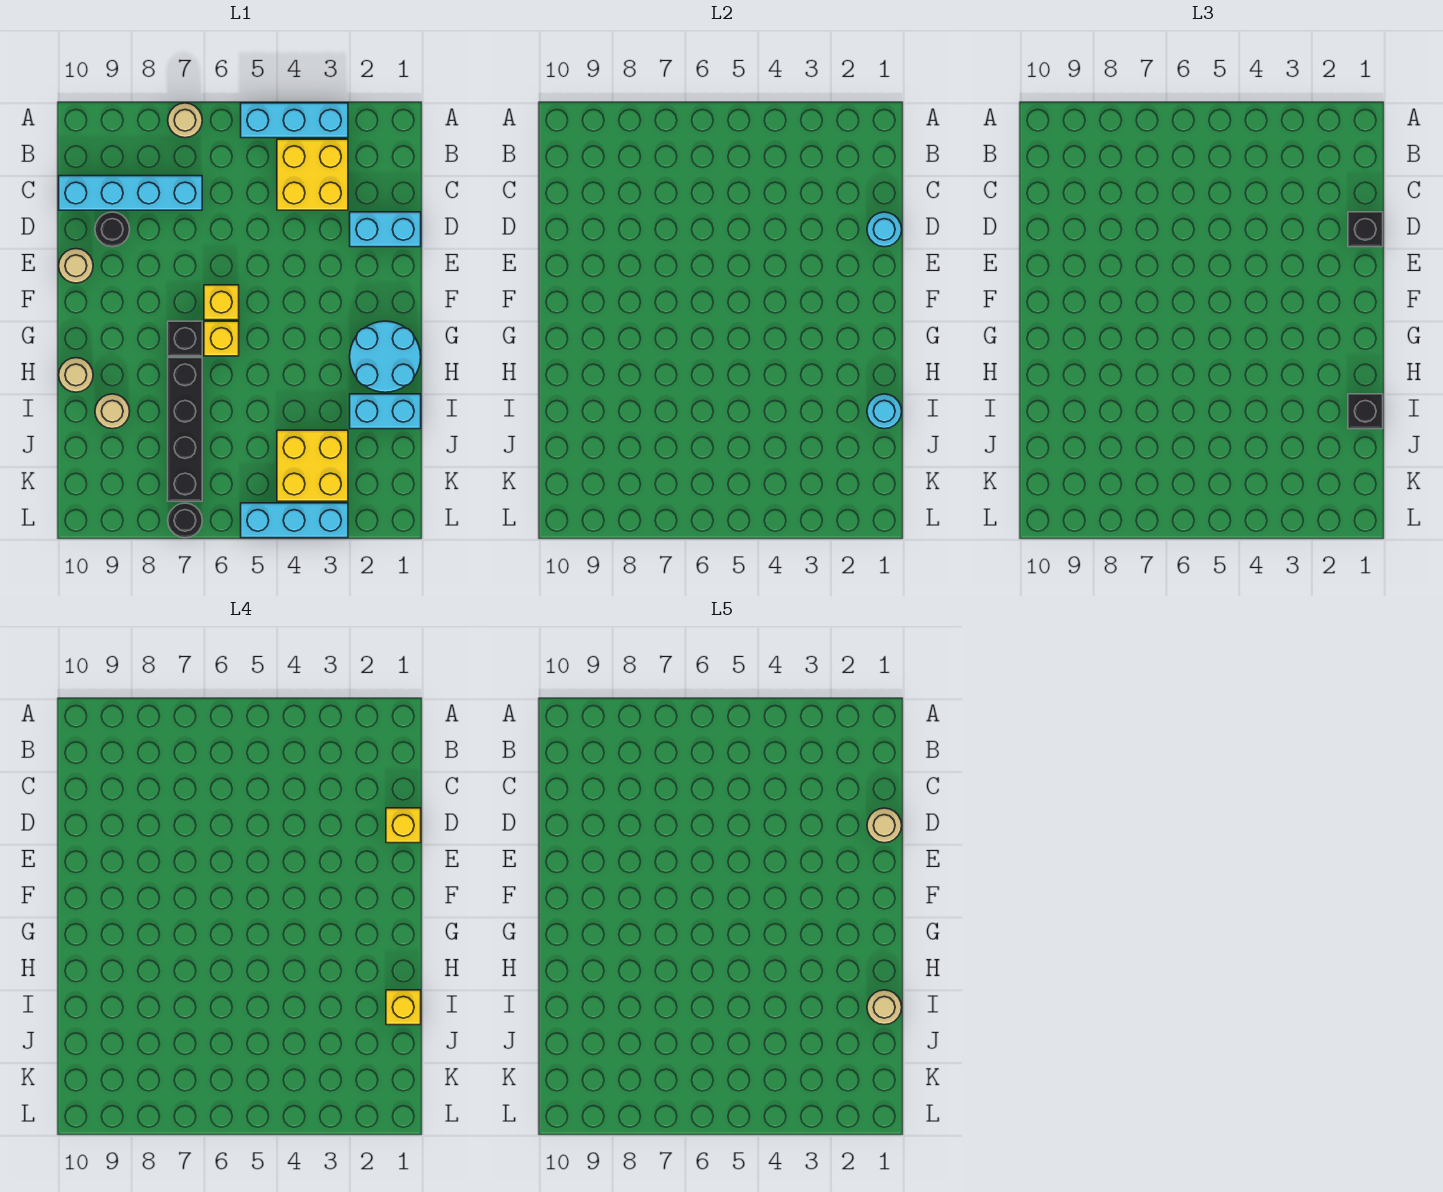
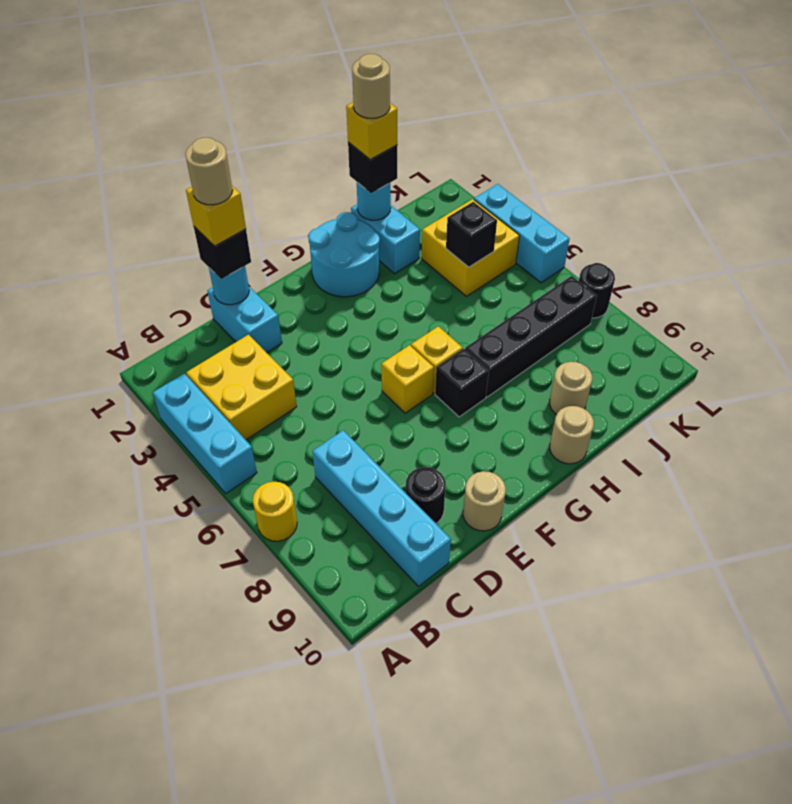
tan round brick A7 level 1 -> yellow round brick A7 level 1
none -> black brick J4 level 2

